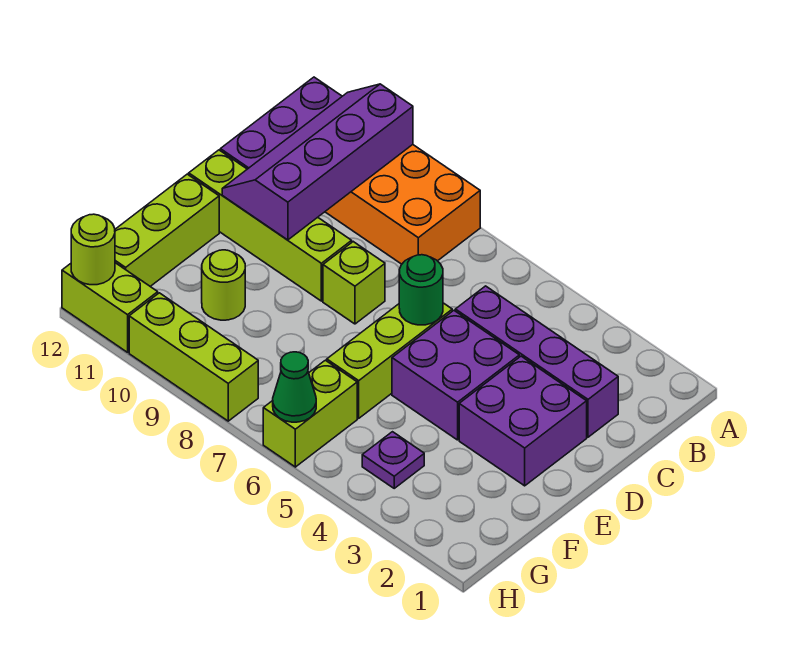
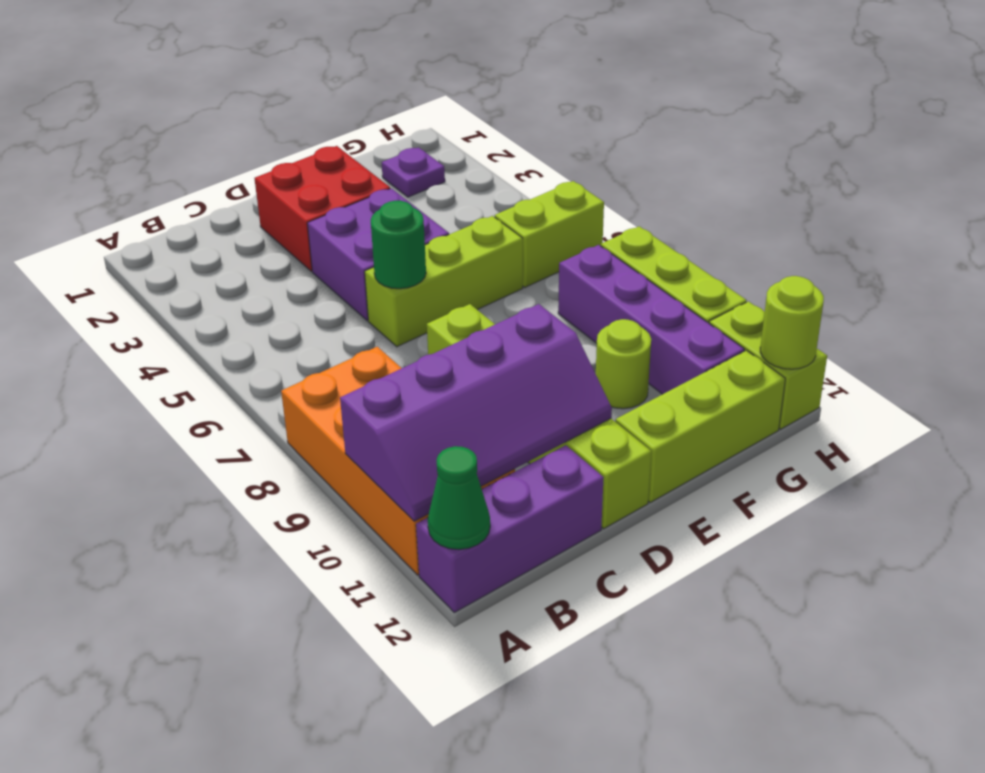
purple brick C2:C5 level 1 -> purple brick G8:G11 level 1
purple brick D2:E3 level 1 -> red brick D2:E3 level 1
purple plate G4 level 1 -> purple plate G2 level 1
green cone H6 level 2 -> green cone A12 level 2

